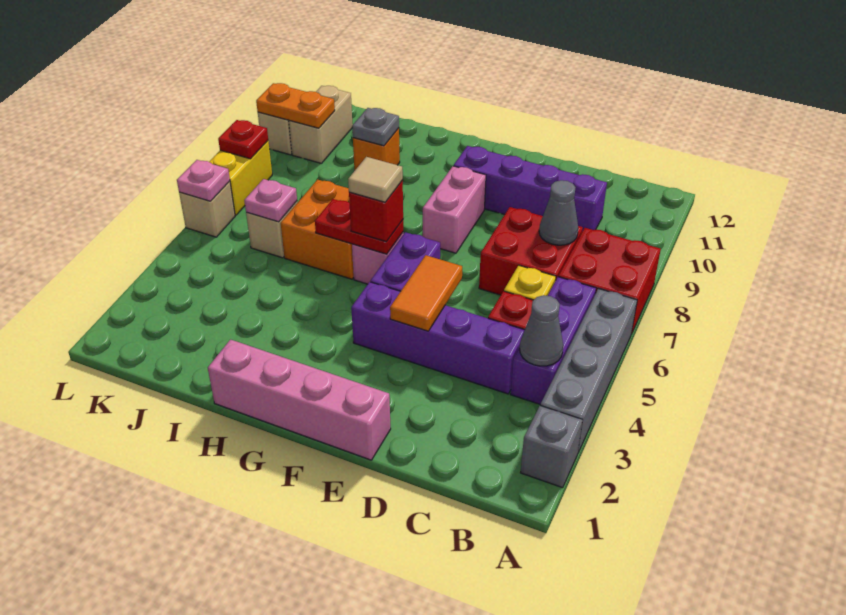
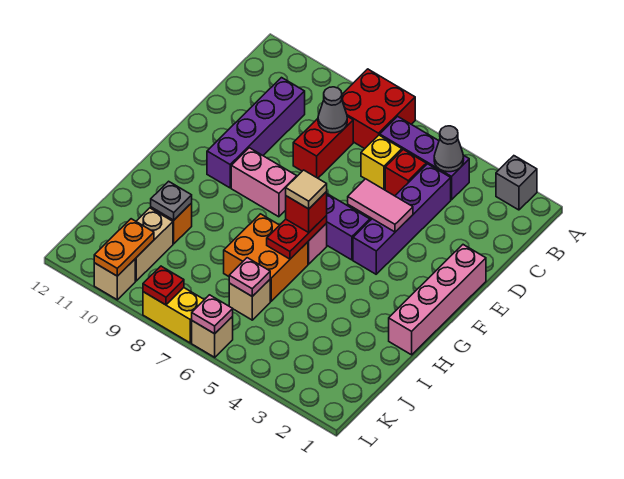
grey brick A3:A6 level 1 -> none
red brick C7:D8 level 1 -> red brick C8:D8 level 1
orange tile E4:E5 level 2 -> pink tile E4:E5 level 2
tan brick K10:K11 level 1 -> tan brick J10:K10 level 1

